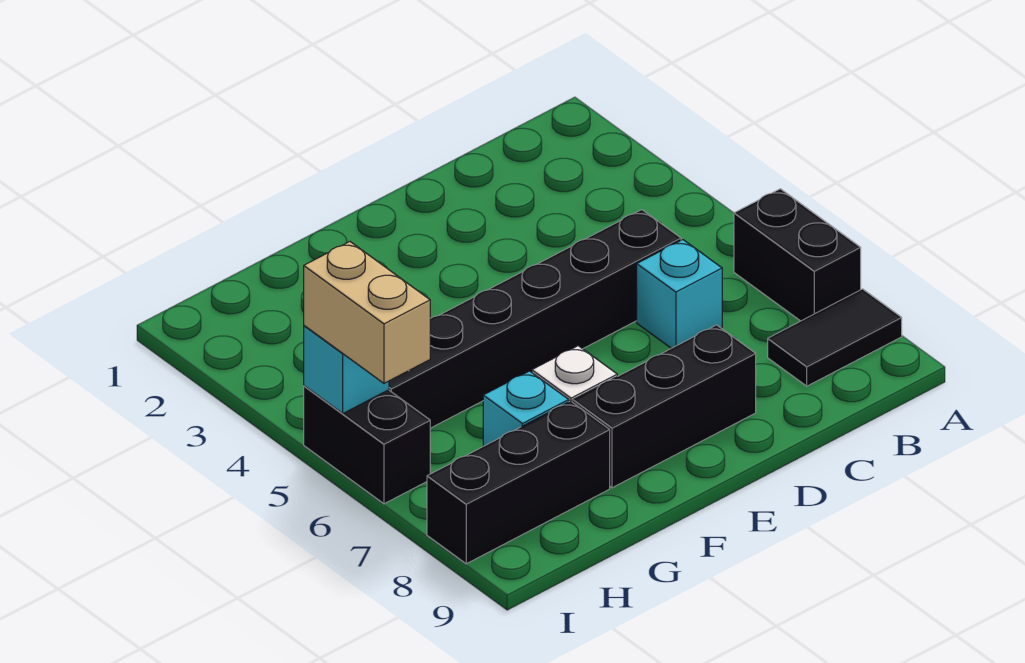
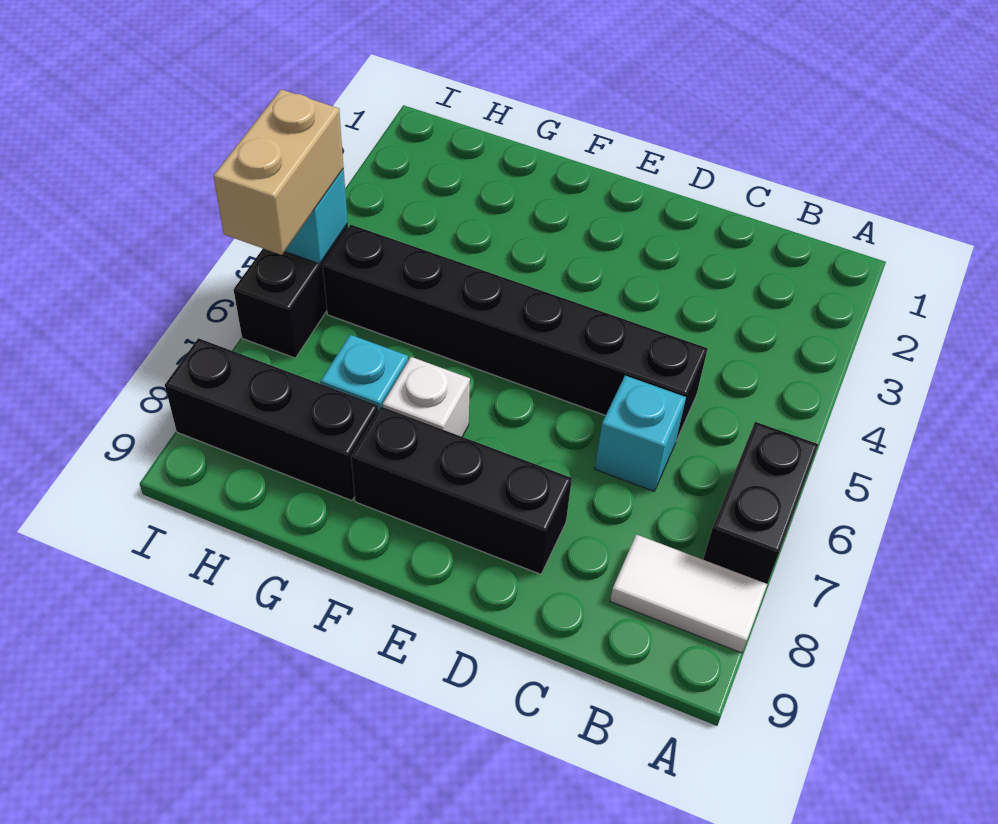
black tile A8:B8 level 1 -> white tile A8:B8 level 1

